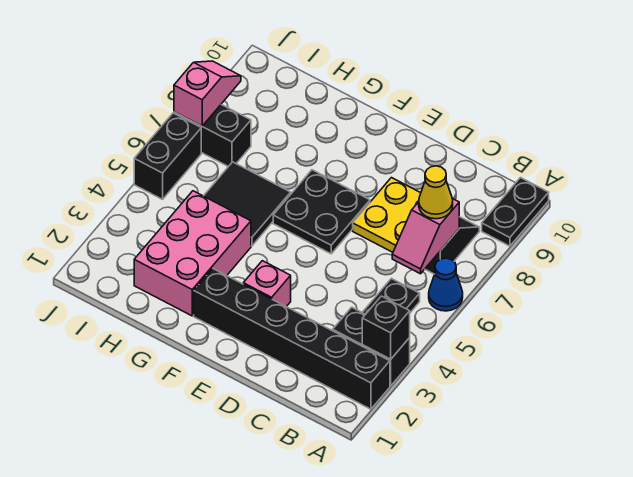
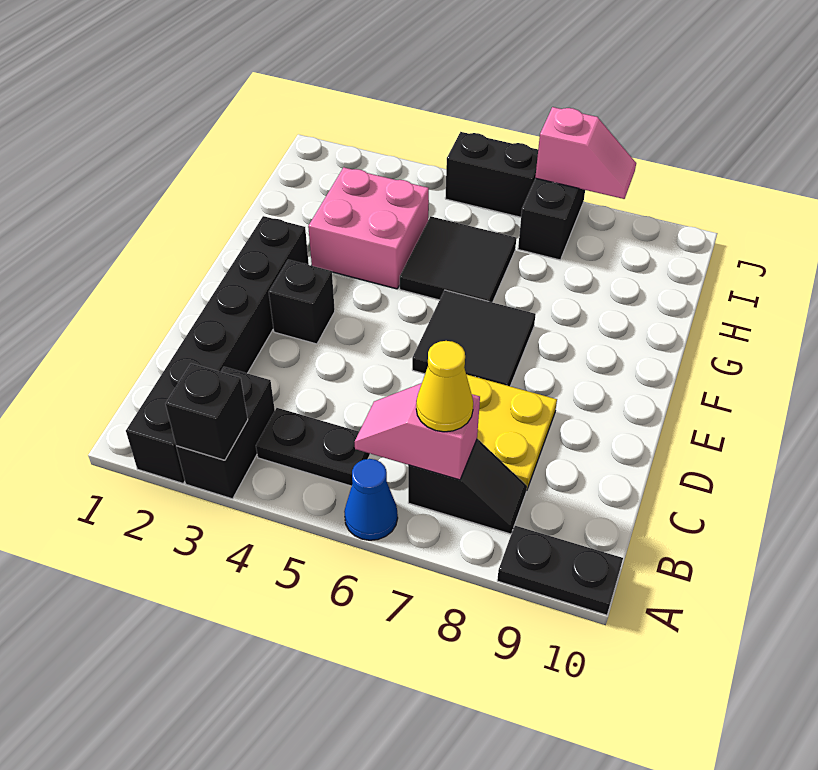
pink brick E3 level 1 -> black brick E3 level 1
black plate E6:F7 level 1 -> black tile E6:F7 level 1
pink brick G2:H4 level 1 -> pink brick G3:H4 level 1

